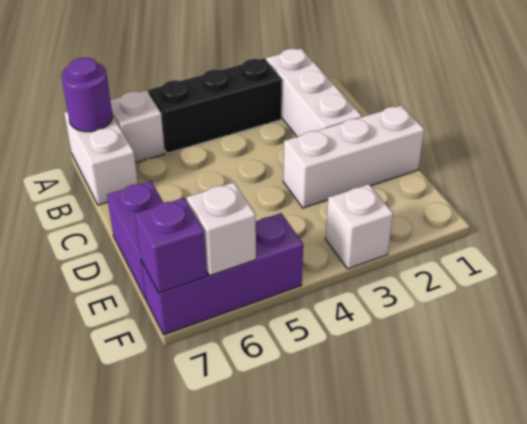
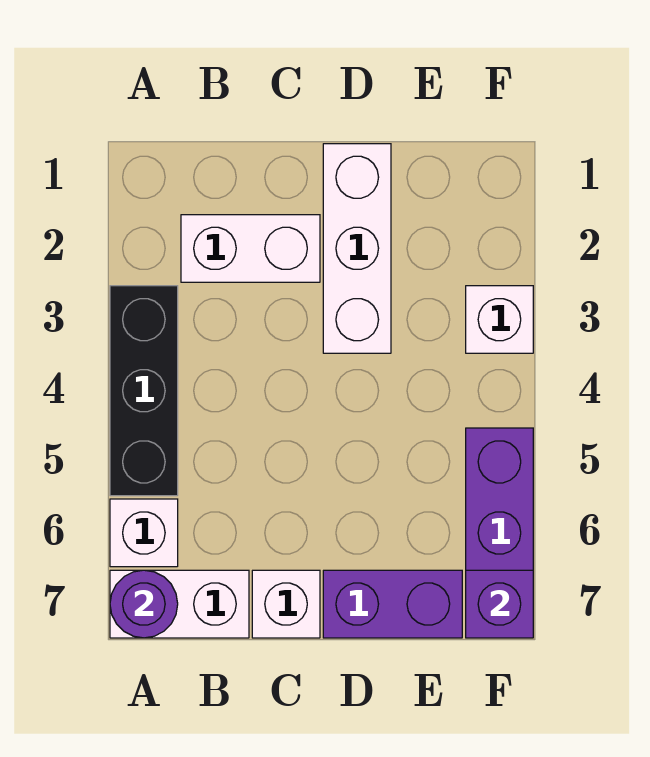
white brick A2:C2 level 1 -> white brick B2:C2 level 1
white brick F6 level 2 -> white brick C7 level 1

